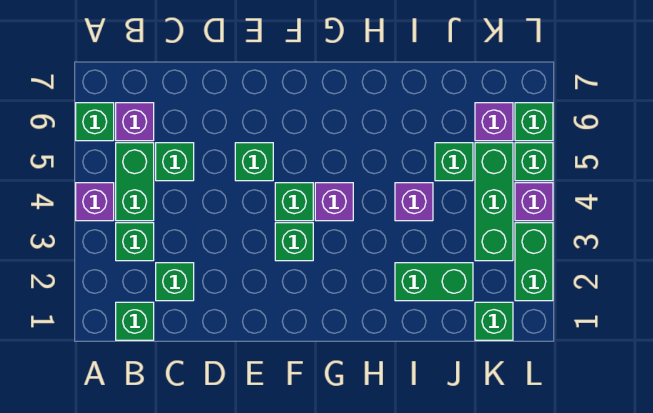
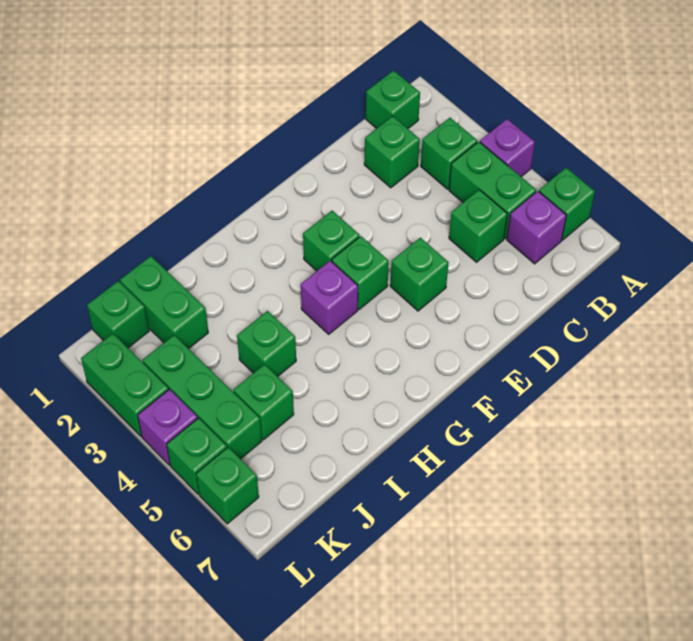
green brick I2:J2 level 1 -> green brick J1:J2 level 1
purple brick I4 level 1 -> green brick I4 level 1
purple brick K6 level 1 -> none

